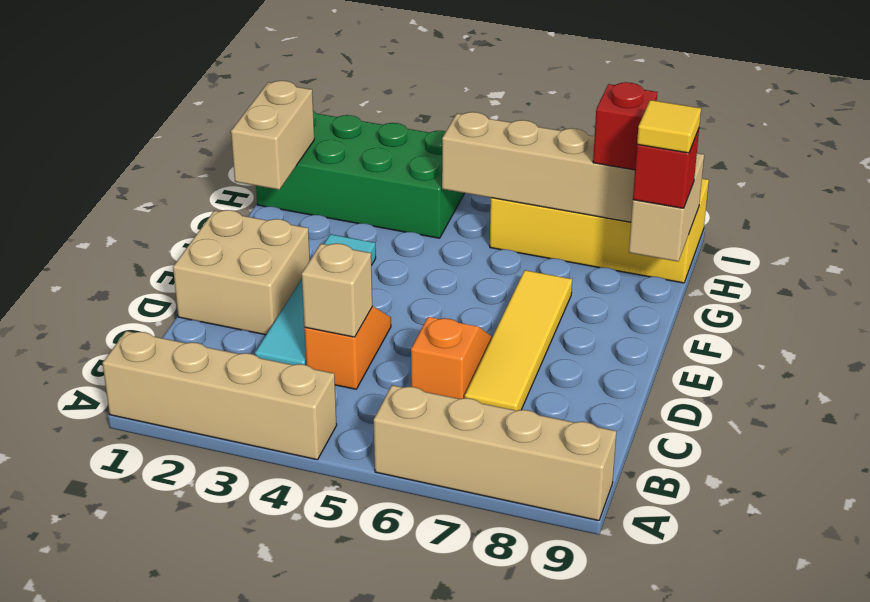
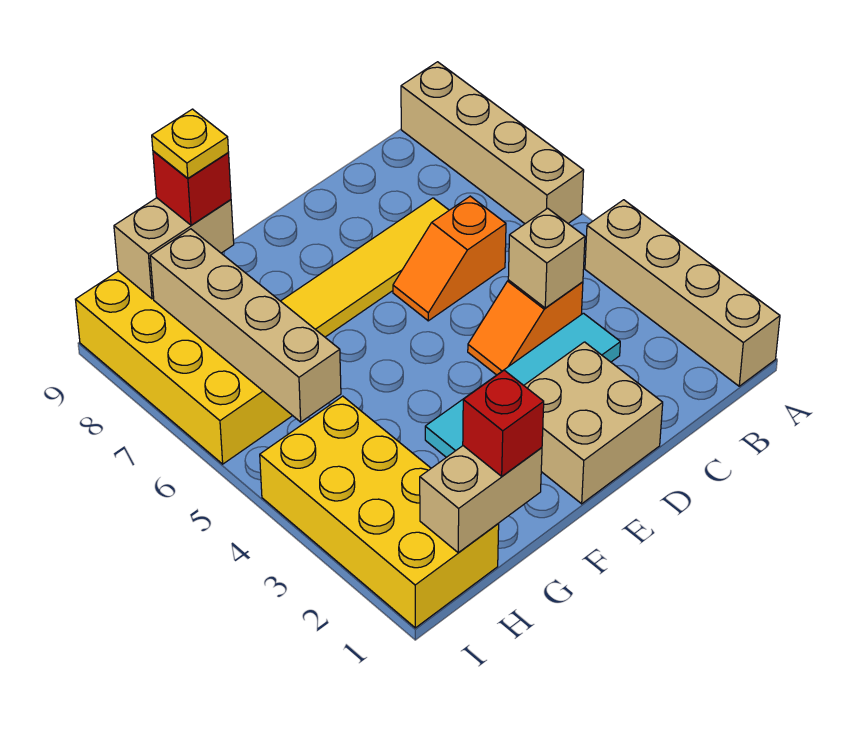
yellow tile G9 level 4 -> yellow plate G9 level 4
green brick H1:I4 level 1 -> yellow brick H1:I4 level 1
red brick H8 level 3 -> red brick G1 level 3

